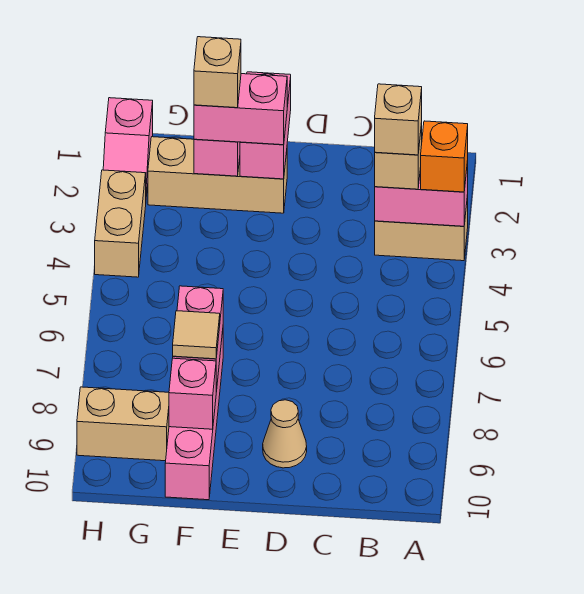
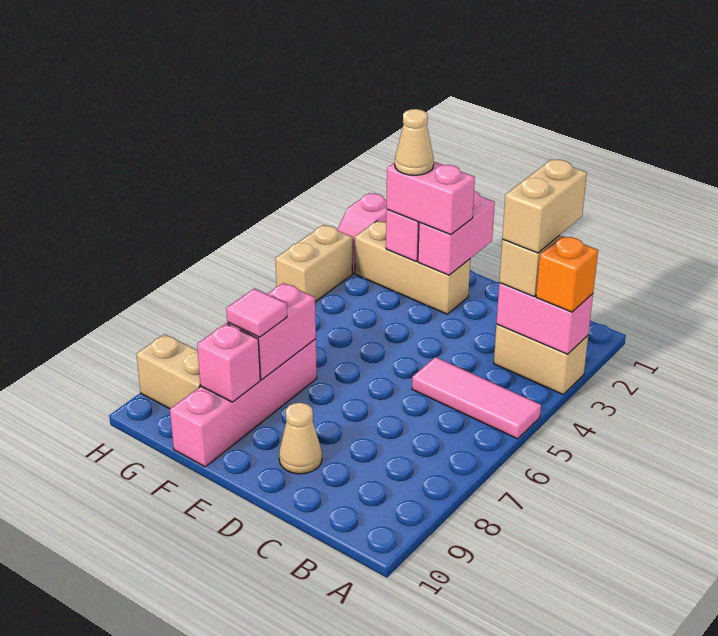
none -> pink tile A5:C5 level 1
tan brick B3 level 4 -> tan brick B2:B3 level 4
tan brick F2 level 4 -> tan cone F2 level 4
tan tile F8 level 3 -> pink tile F8 level 3

